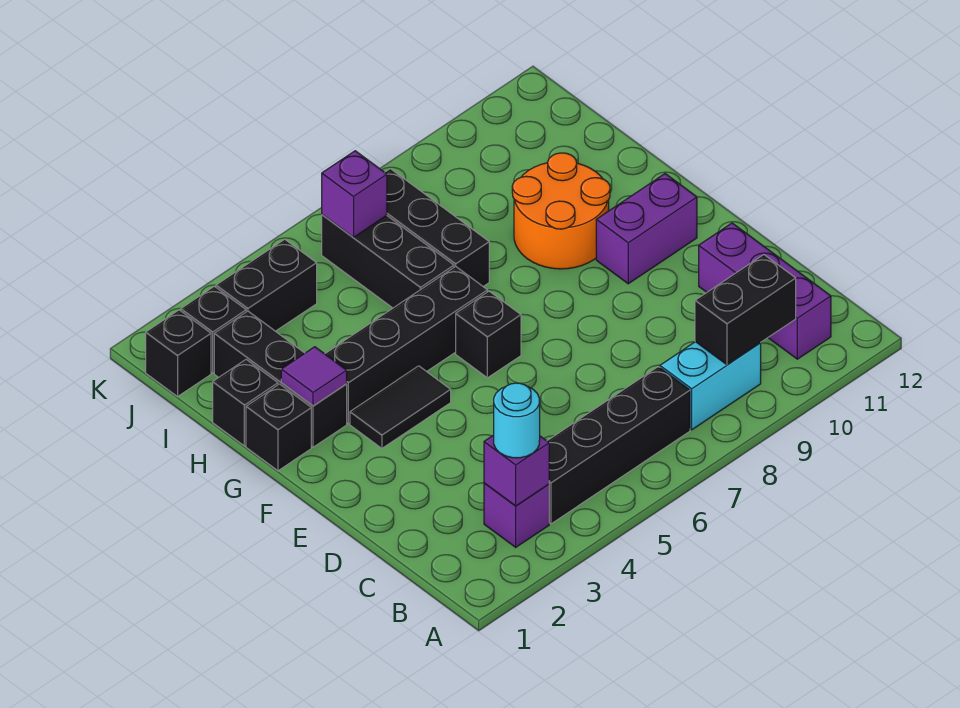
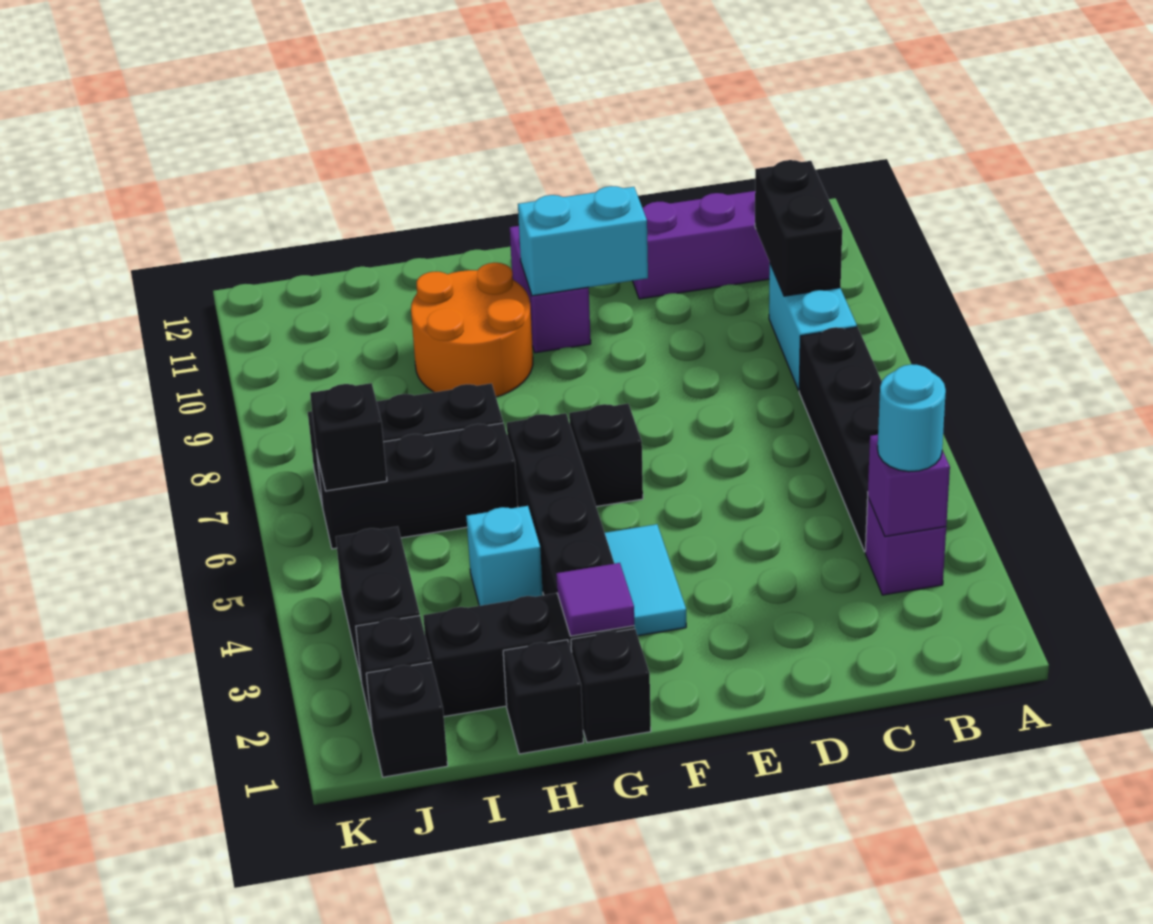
none -> cyan brick E10:F10 level 2
black tile F3:F4 level 1 -> cyan tile F3:F4 level 1
none -> cyan brick H4 level 1
purple brick J6 level 2 -> black brick J6 level 2

